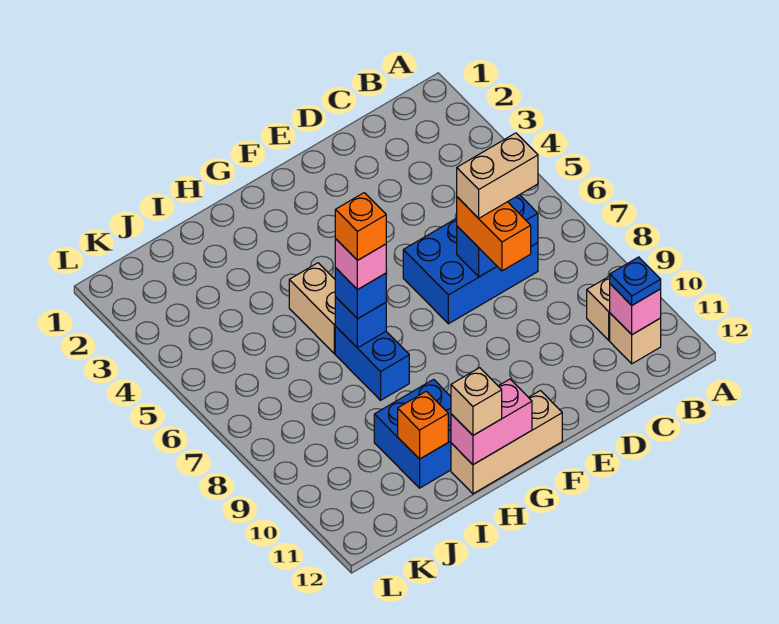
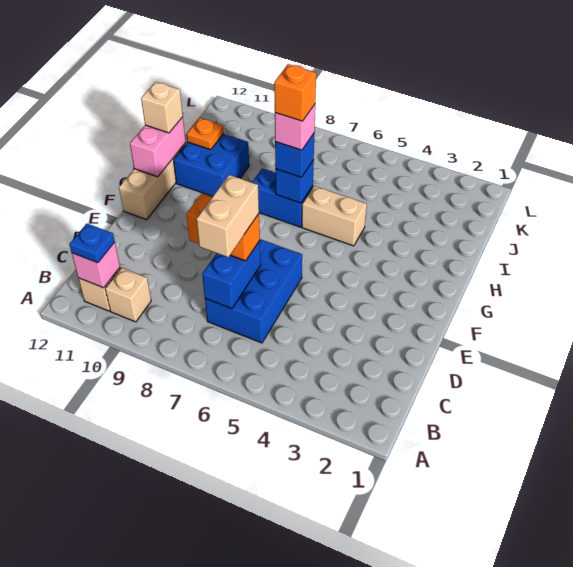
orange brick I11 level 2 -> orange plate I11 level 2

